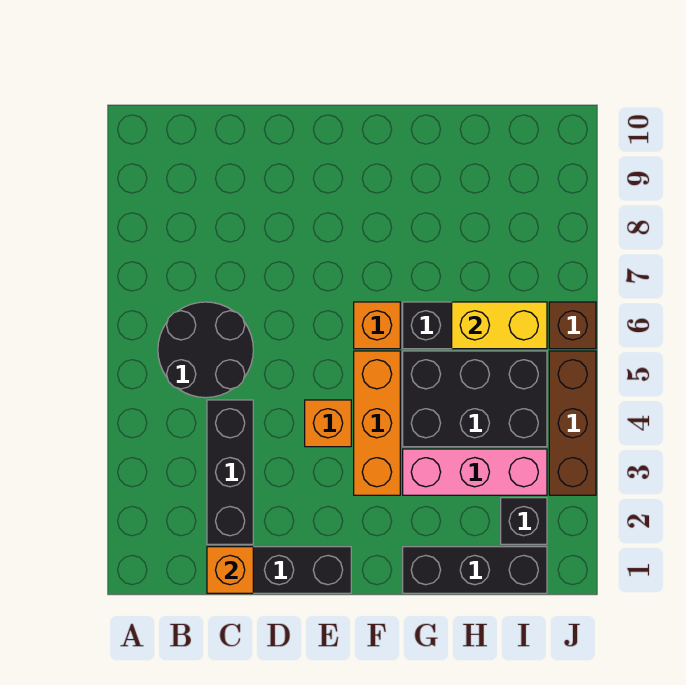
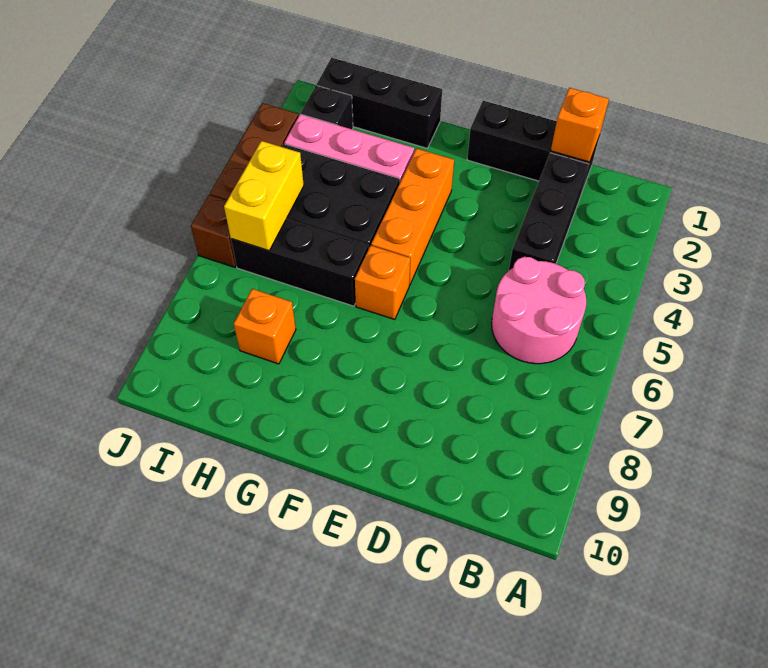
black round brick B5:C6 level 1 -> pink round brick B5:C6 level 1
orange brick E4 level 1 -> orange brick H8 level 1
yellow brick H6:I6 level 2 -> yellow brick I5:I6 level 2

